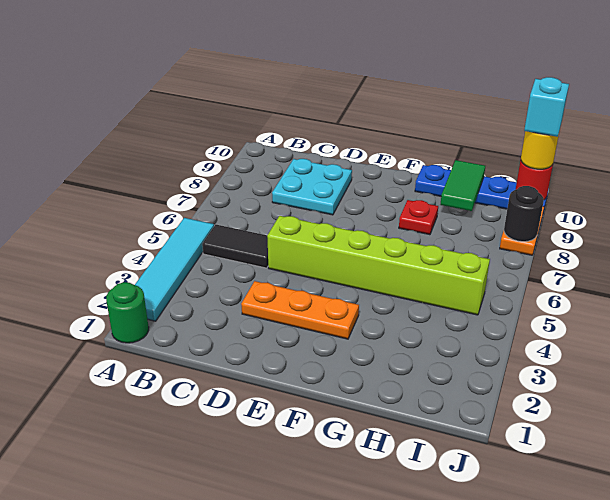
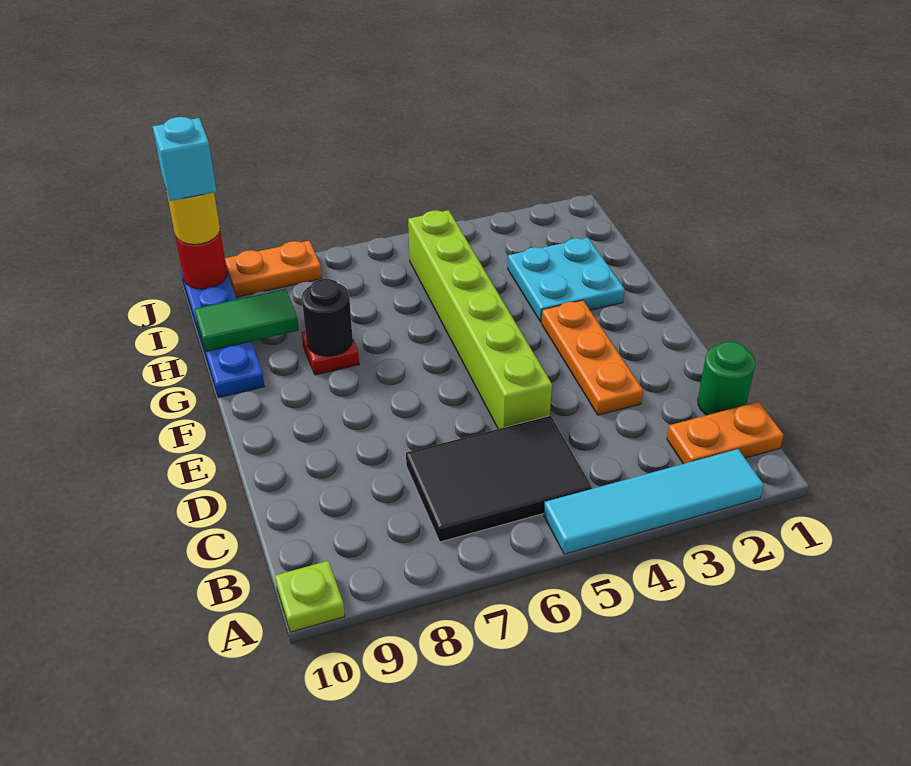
green round brick A1 level 1 -> green round brick C1 level 1
none -> lime plate A10 level 1
none -> orange plate B1:B2 level 1
black tile B5:C5 level 1 -> black tile B5:C7 level 1
cyan plate C8:D9 level 1 -> cyan plate G2:H3 level 1
black round brick J8 level 2 -> black round brick G8 level 2

